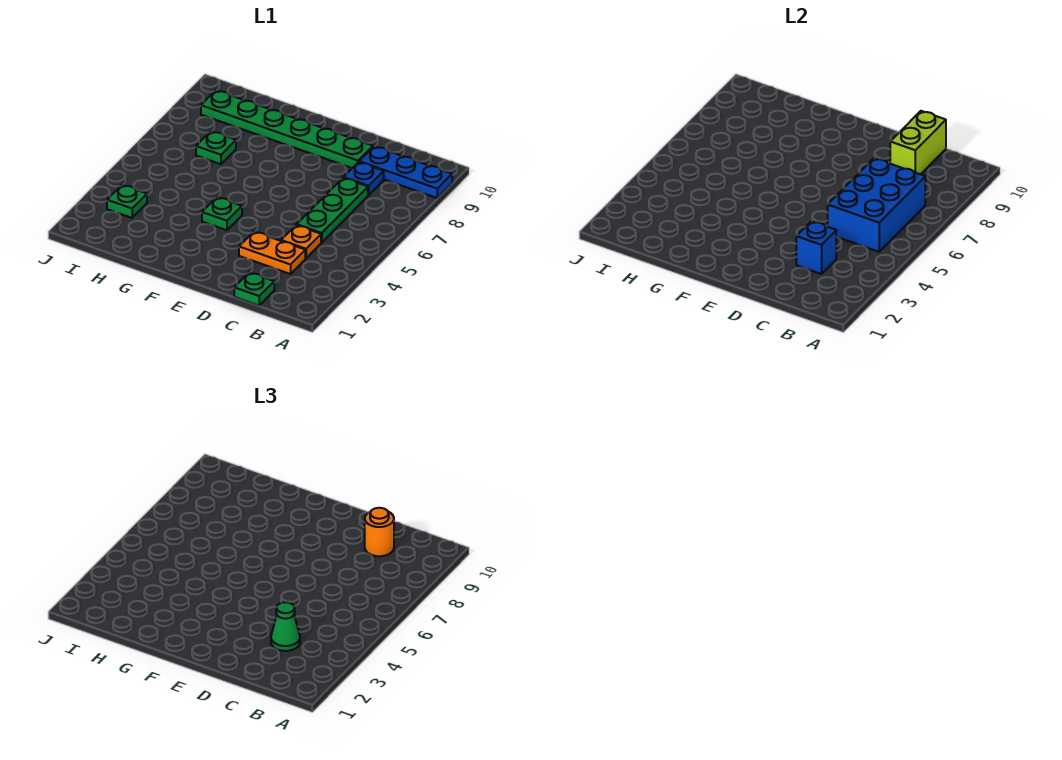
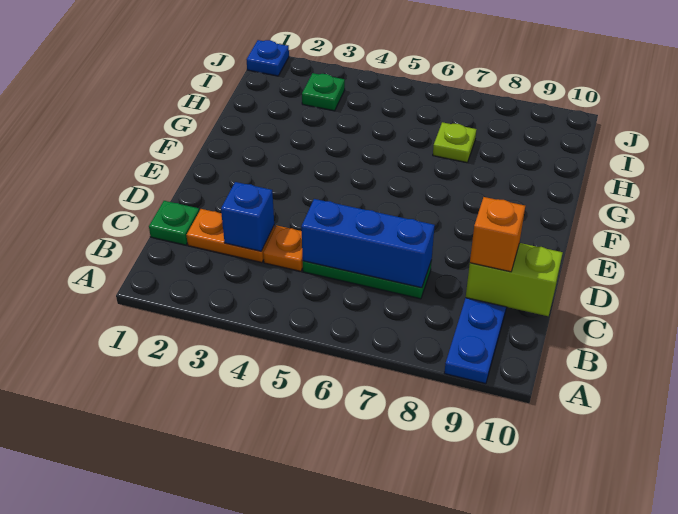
blue brick B5:C7 level 2 -> blue brick C5:C7 level 2
orange plate C3:D3 level 1 -> orange plate C2:C3 level 1
green cone C3 level 3 -> none
blue plate C8 level 1 -> blue plate J1 level 1
orange round brick C9 level 3 -> orange brick C9 level 3
green plate D9:I9 level 1 -> none
green plate F4 level 1 -> none
green plate H7 level 1 -> lime plate H7 level 1

